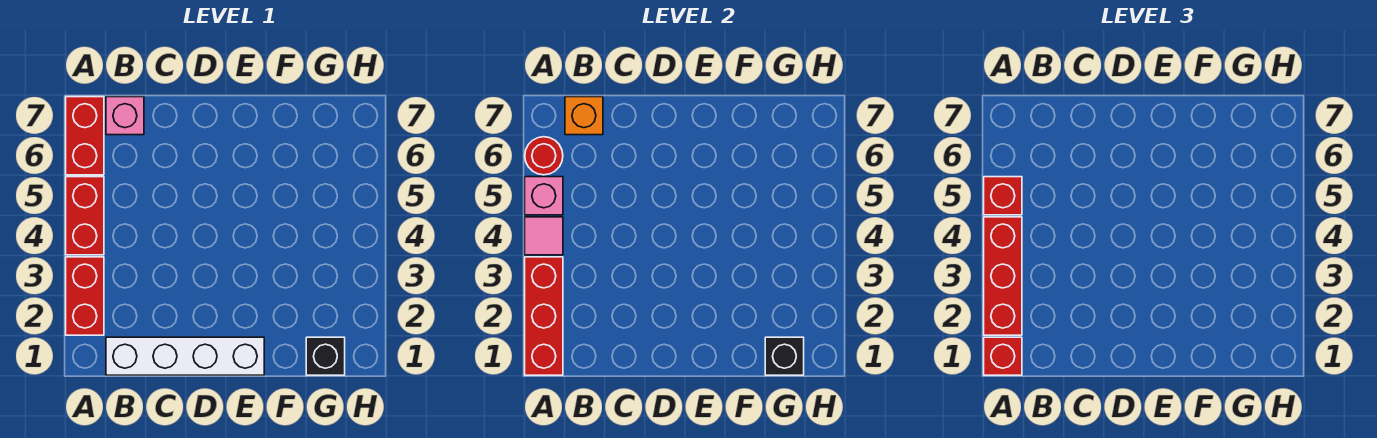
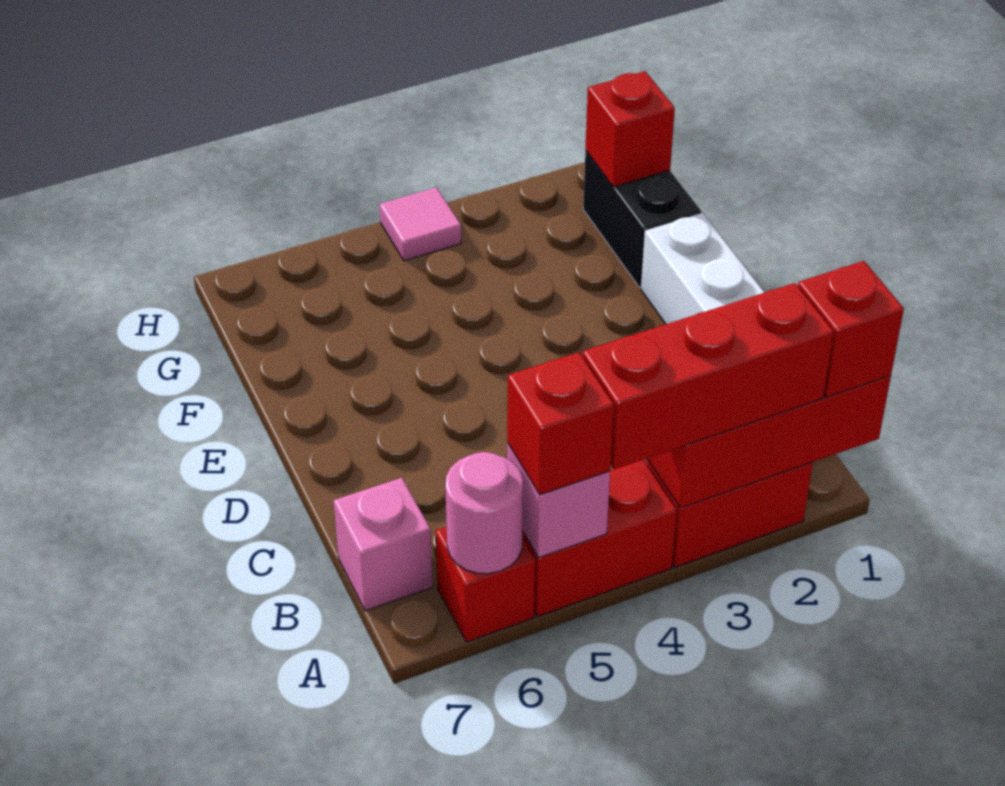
pink tile A4 level 2 -> pink tile H4 level 1
red brick A6:A7 level 1 -> red brick A6 level 1
red round brick A6 level 2 -> pink round brick A6 level 2
orange brick B7 level 2 -> none
black brick G1 level 1 -> black brick F1:G1 level 1
black brick G1 level 2 -> red brick G1 level 2

